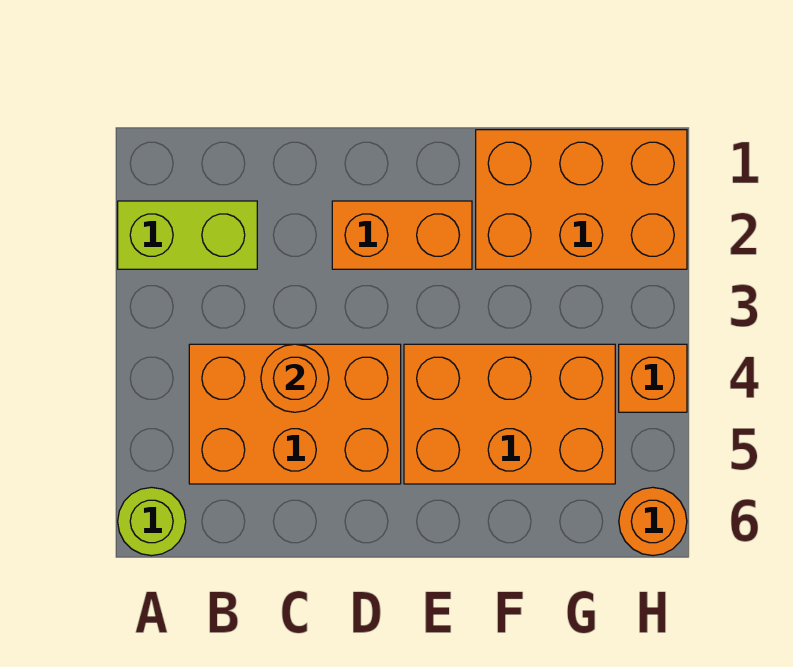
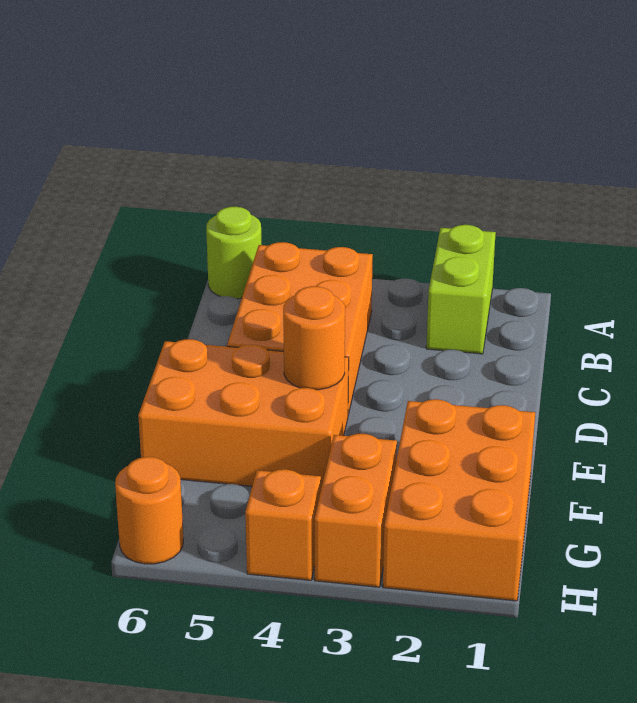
orange round brick C4 level 2 -> orange round brick E4 level 2
orange brick D2:E2 level 1 -> orange brick G3:H3 level 1
orange brick E4:G5 level 1 -> orange brick E4:F6 level 1

